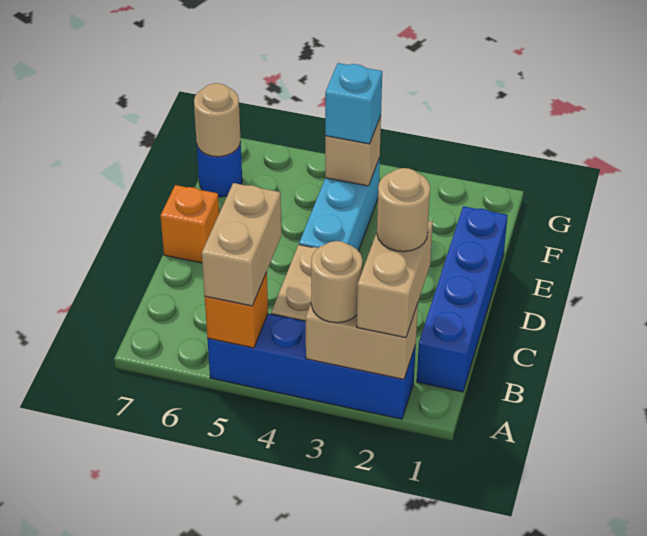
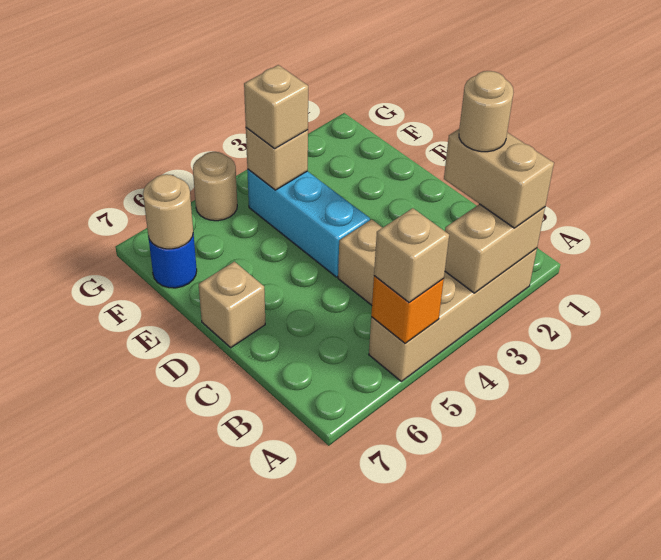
blue brick A2:A5 level 1 -> tan brick A2:A5 level 1
tan round brick A3 level 3 -> tan round brick G5 level 1
tan brick A5:B5 level 3 -> tan brick A5 level 3
blue brick B1:E1 level 1 -> none
orange brick D7 level 1 -> tan brick D7 level 1
cyan brick F4 level 3 -> tan brick F4 level 3

